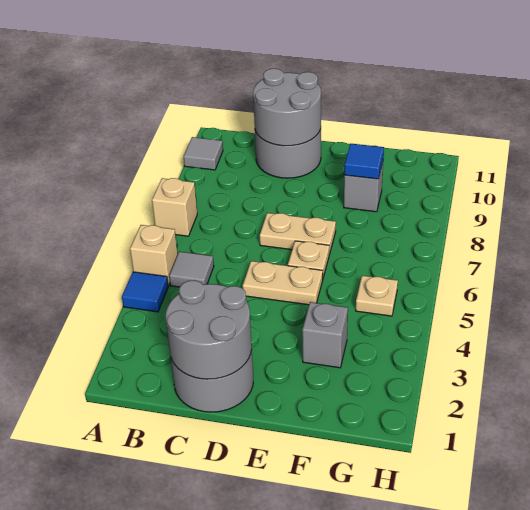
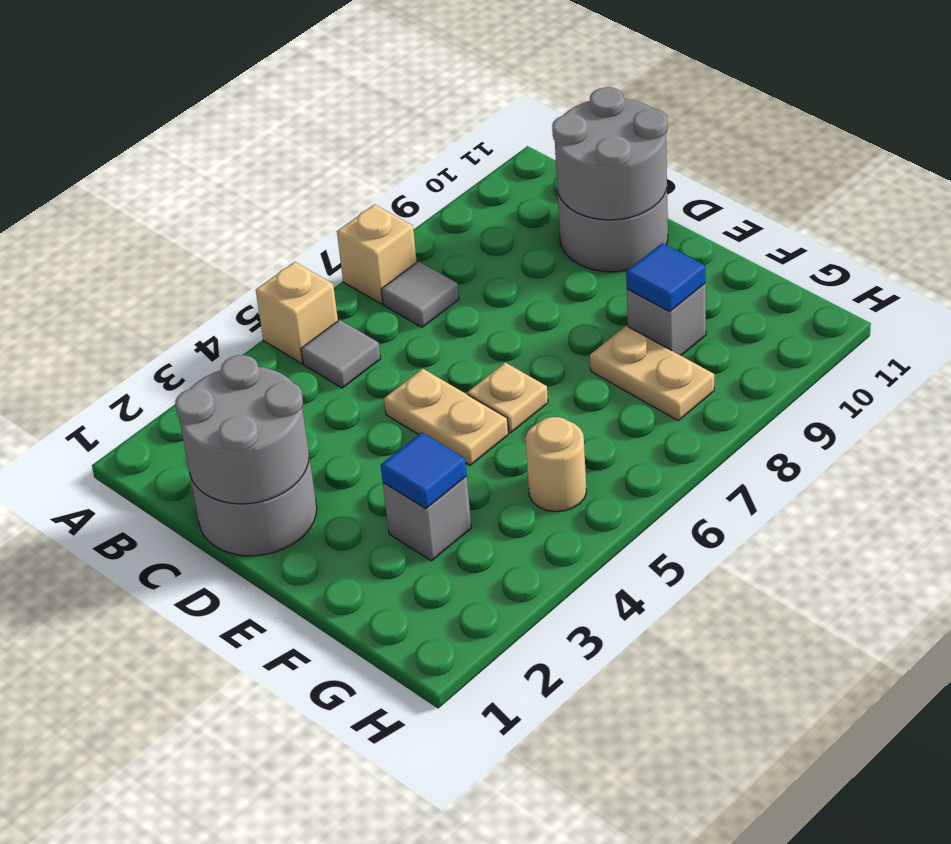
blue tile A4 level 1 -> blue tile F3 level 2
grey tile A10 level 1 -> grey tile B7 level 1
tan plate D7:E7 level 1 -> tan plate F8:G8 level 1
tan plate G5 level 1 -> tan round brick G5 level 1

